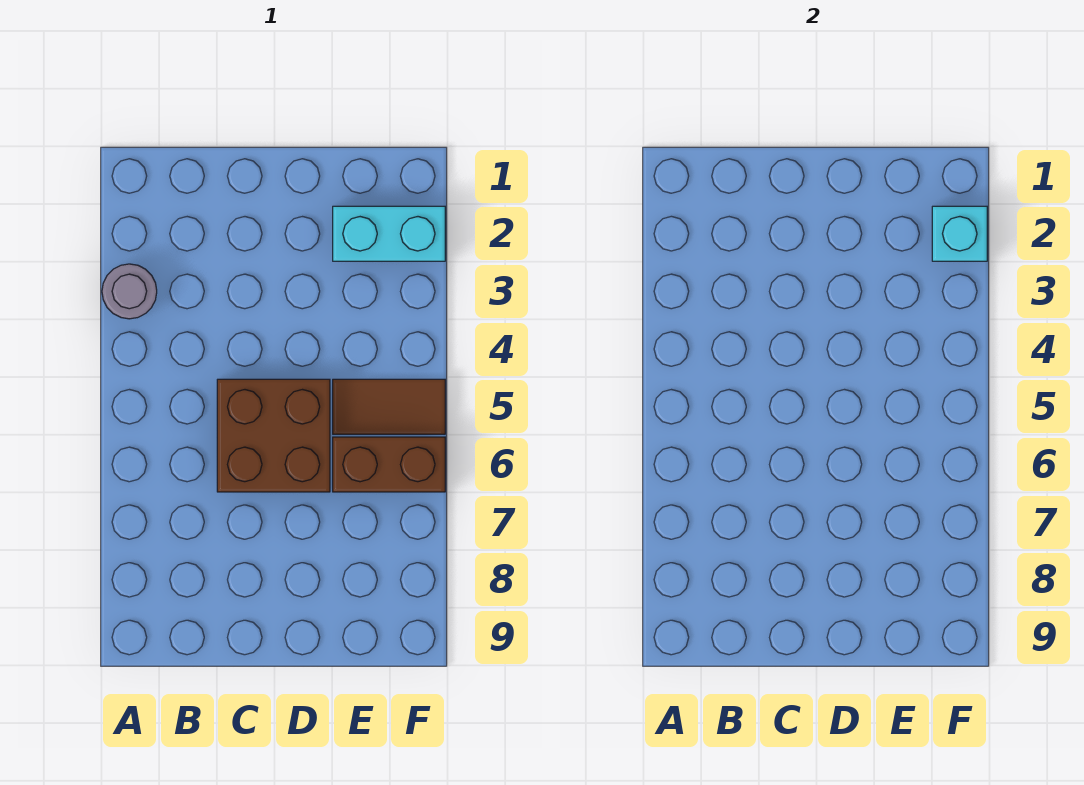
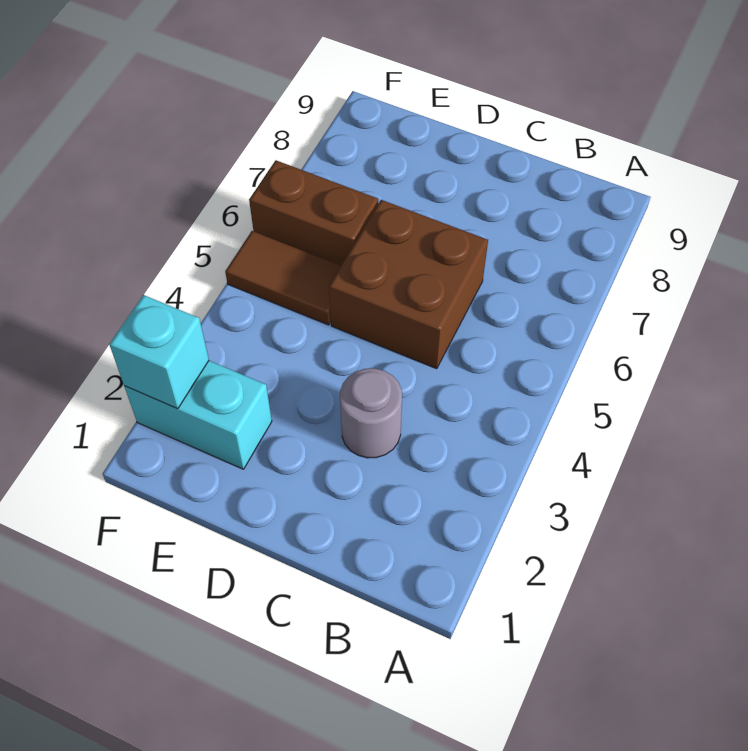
grey round brick A3 level 1 -> grey round brick C3 level 1

